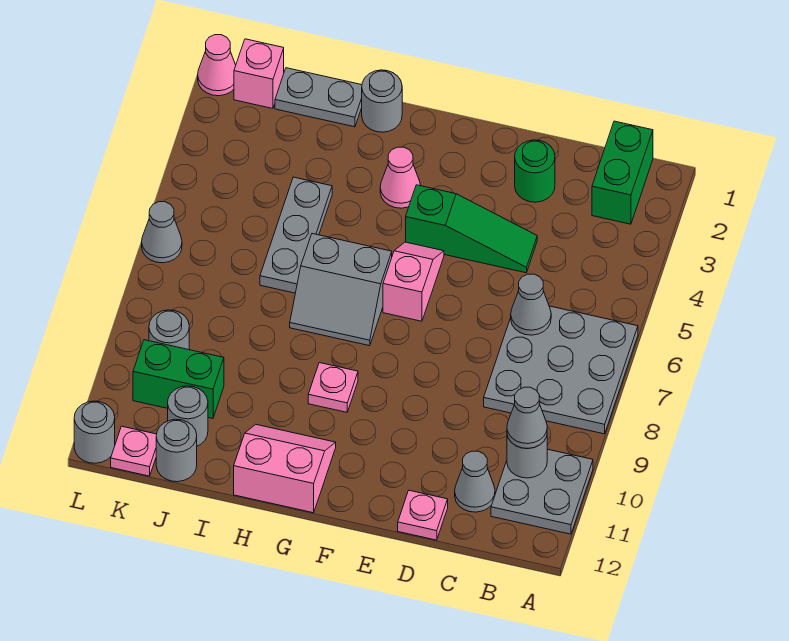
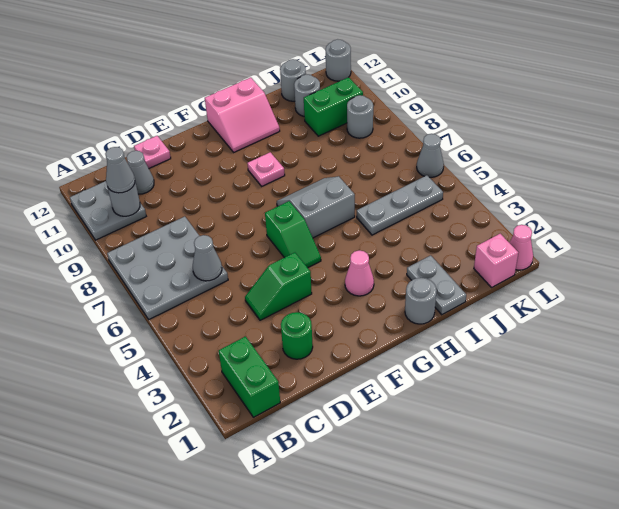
green slope D4:F4 level 1 top F -> green slope D4:E4 level 1 top E
pink slope F5:F6 level 1 top 6 -> green slope F5:F6 level 1 top 6
grey plate I1:J1 level 1 -> grey plate I1:I2 level 1
grey plate I4:I6 level 1 -> grey plate I5:K5 level 1
pink plate K12 level 1 -> none

